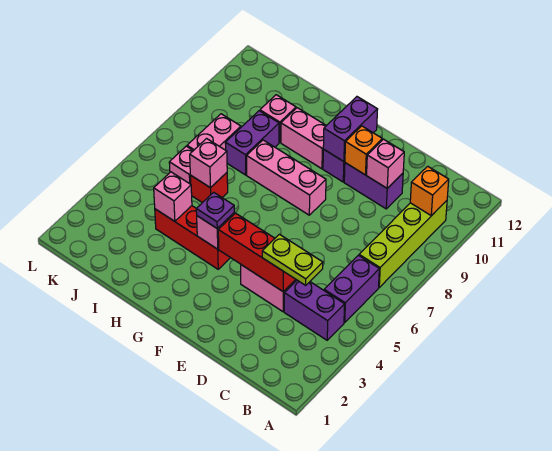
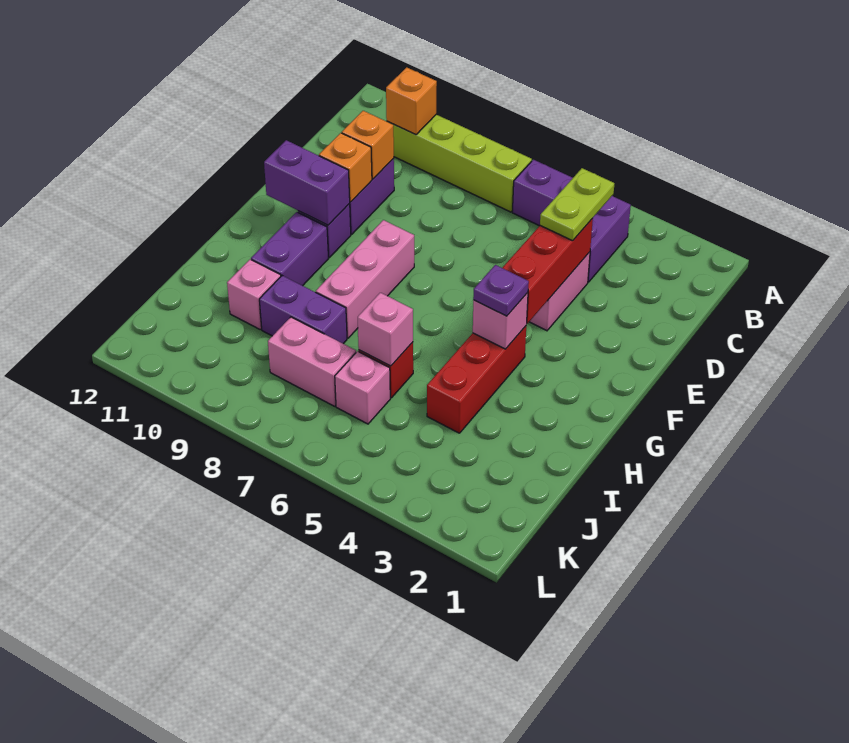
pink brick D10 level 2 -> orange brick D10 level 2
pink brick G10:H10 level 1 -> purple brick G10:H10 level 1
pink brick I4 level 2 -> none

